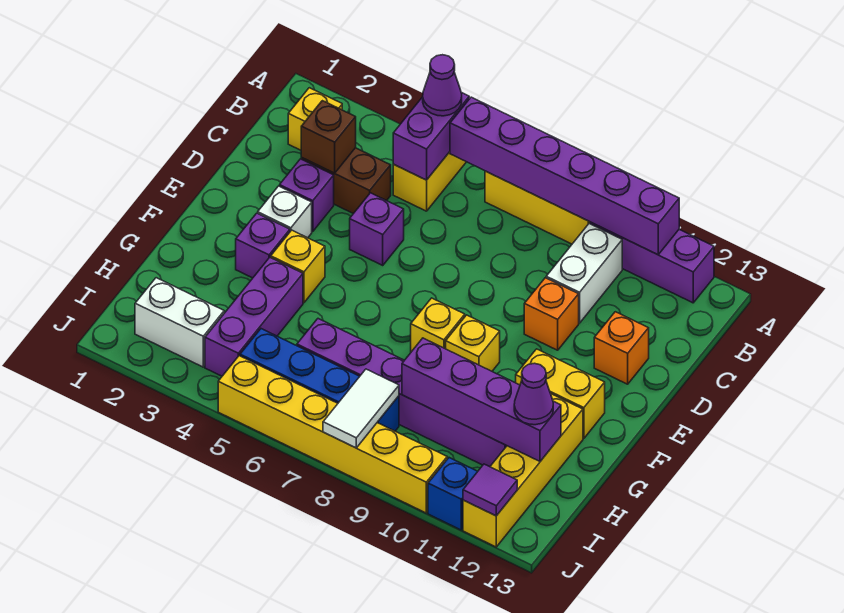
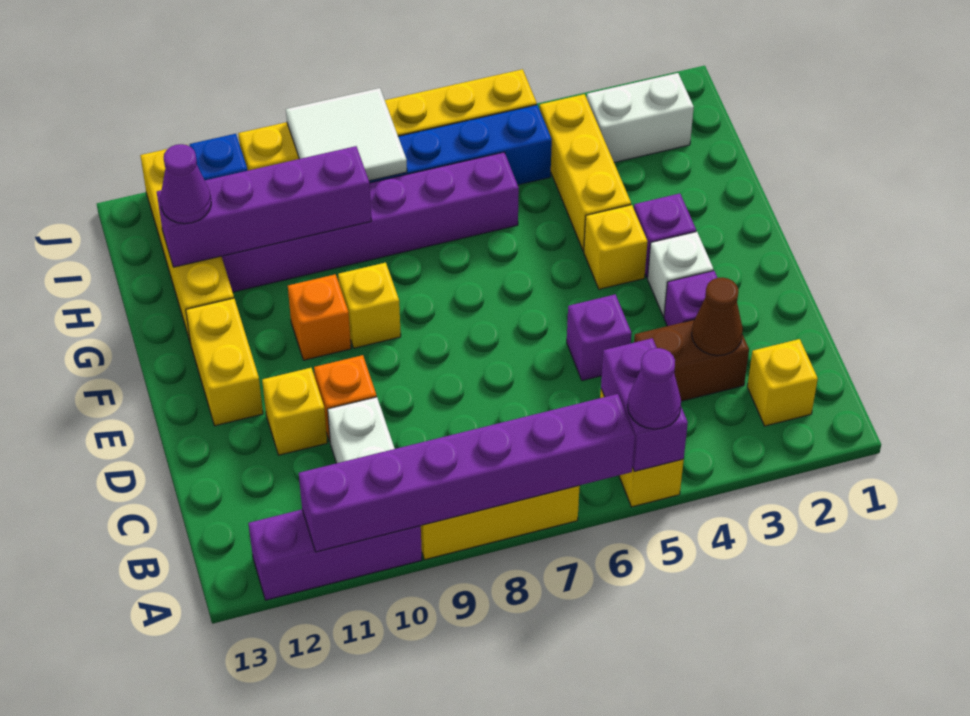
brown brick C3 level 2 -> brown cone C3 level 2
orange brick D12 level 1 -> orange brick F10 level 1
yellow brick F8 level 1 -> yellow brick D11 level 1
yellow brick F11:F12 level 1 -> yellow brick E12:F12 level 1
purple brick G4:I4 level 1 -> yellow brick G4:I4 level 1
white tile I8:J8 level 2 -> white tile I8:J9 level 2
purple tile J12 level 2 -> none

